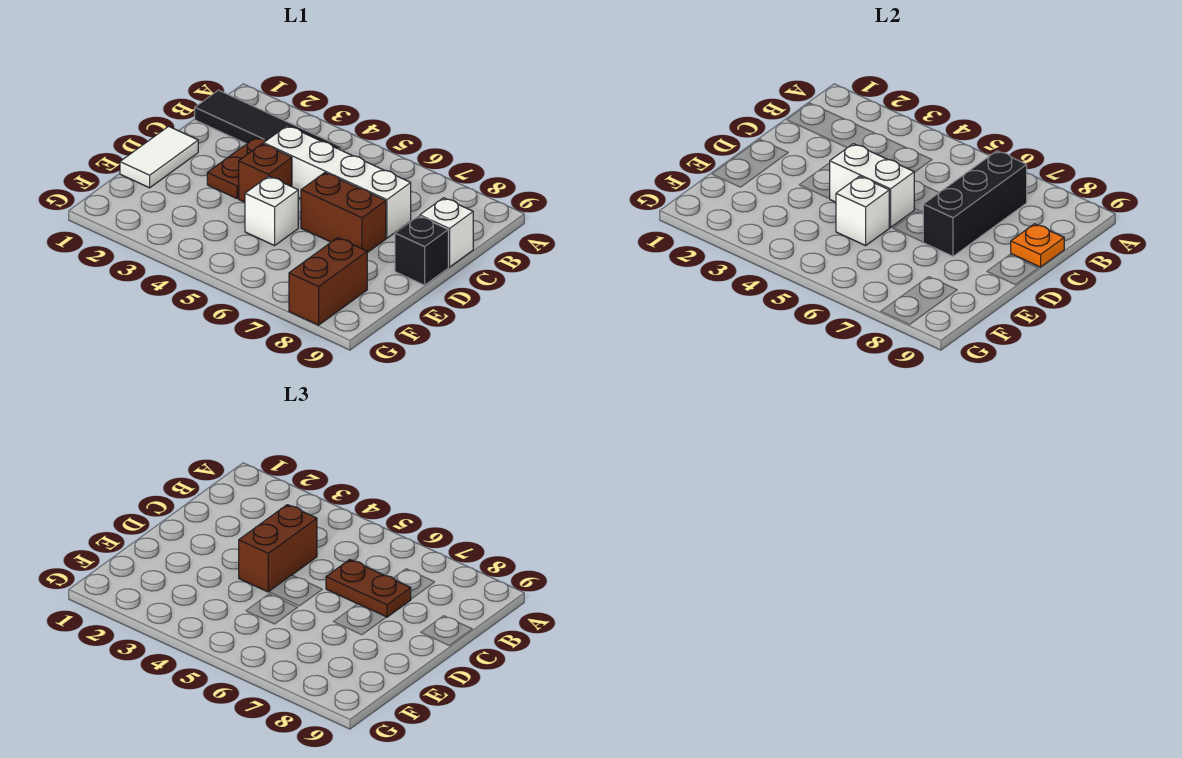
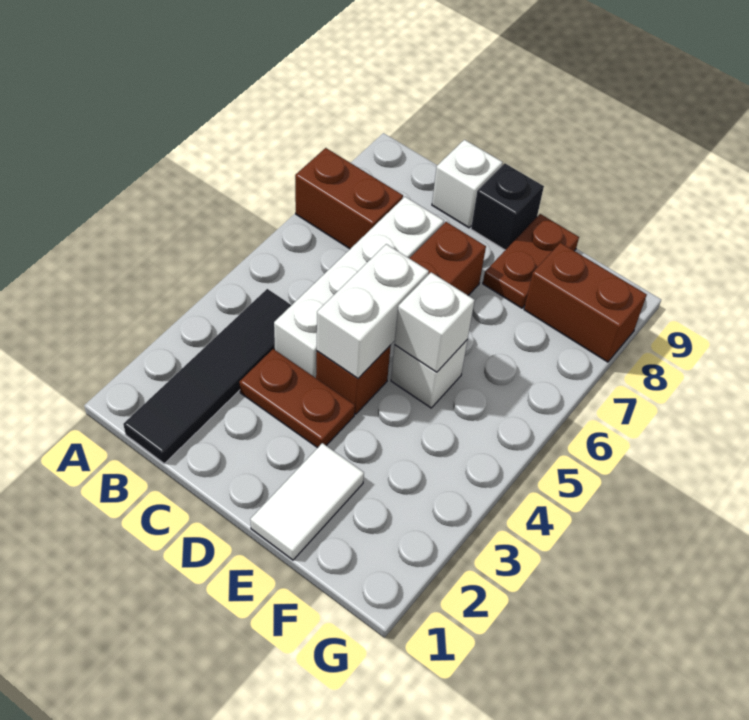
black brick B7:D7 level 2 -> none
brown brick C4:D4 level 3 -> brown brick A7:B7 level 1
brown plate C6:C7 level 3 -> brown plate E8:E9 level 1
orange plate C9 level 2 -> none
white tile D1:E1 level 1 -> white tile E1:E2 level 1

